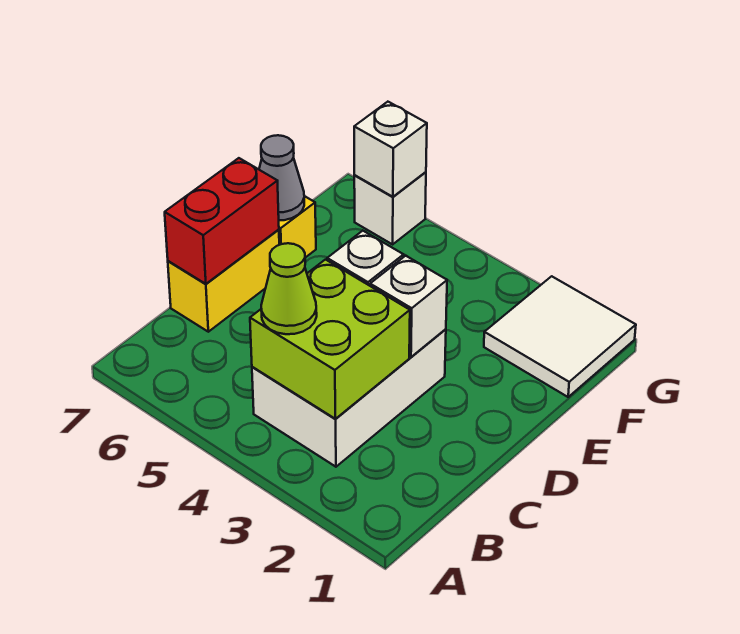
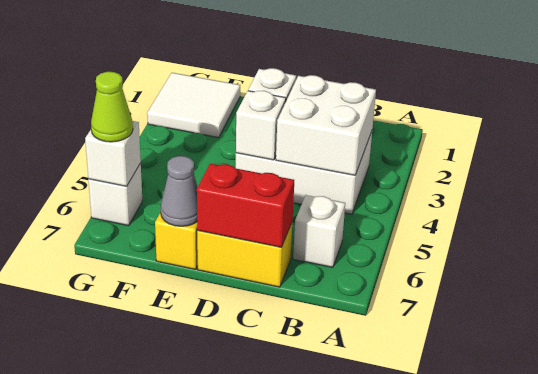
lime brick B3:C4 level 2 -> white brick B3:C4 level 2
lime cone B4 level 3 -> lime cone G6 level 3
none -> white brick B6 level 1

